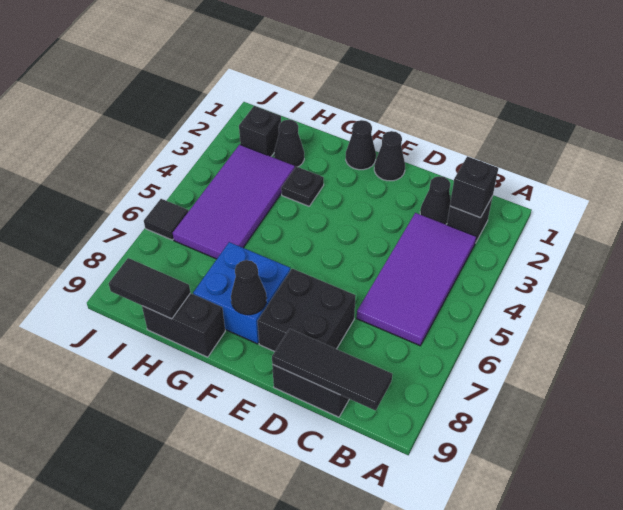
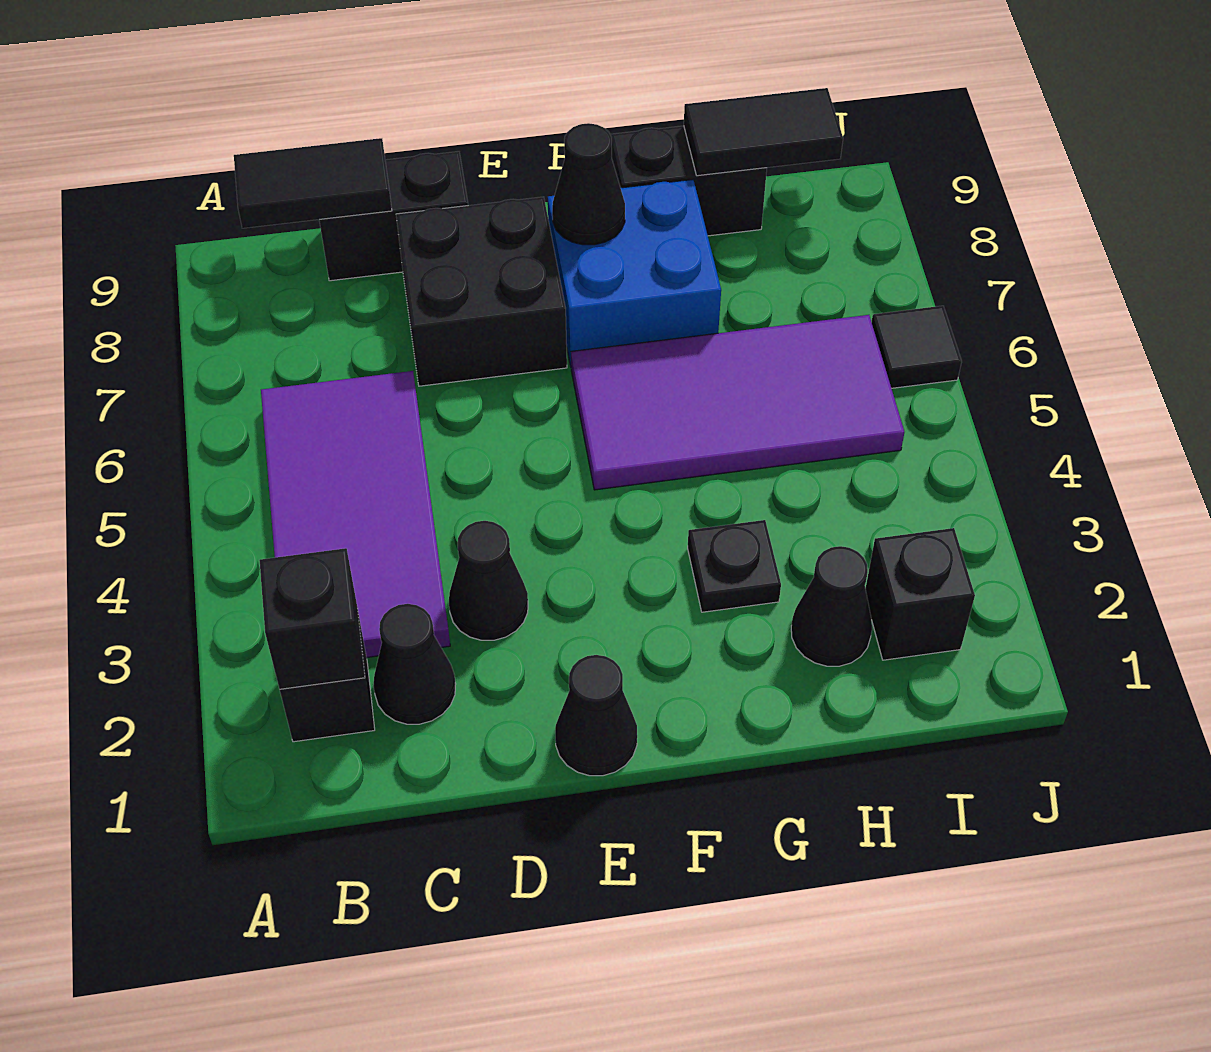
black tile B9:D9 level 2 -> black tile B9:C9 level 2
black cone F1 level 1 -> black cone D3 level 1
purple tile H3:I6 level 1 -> purple tile F5:I6 level 1

